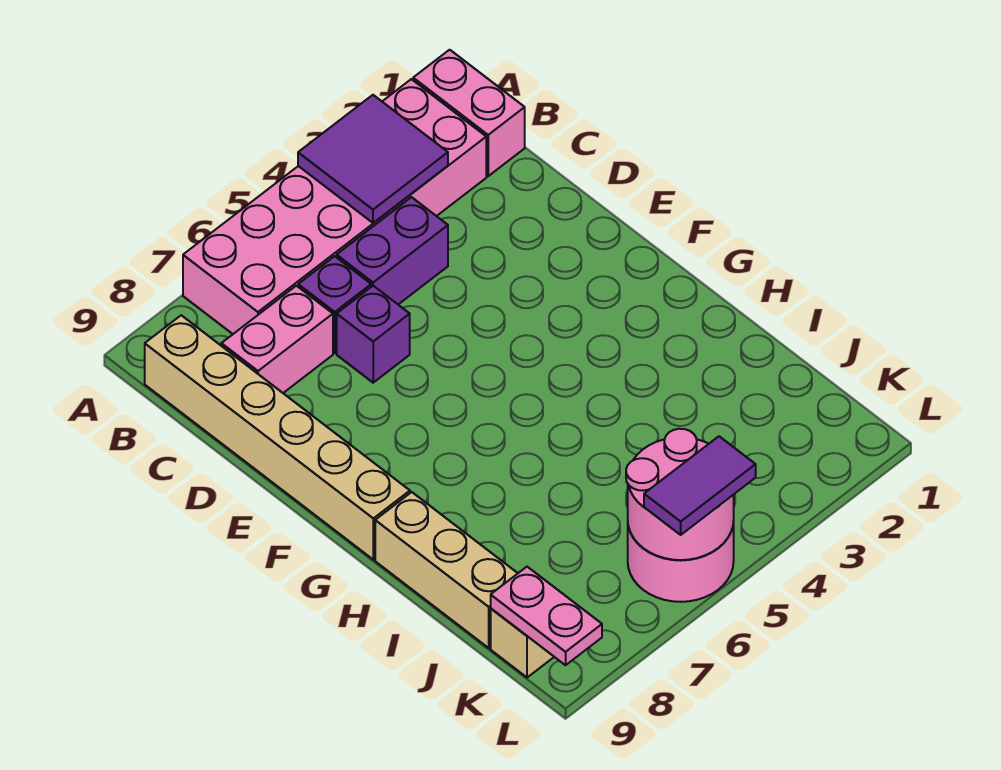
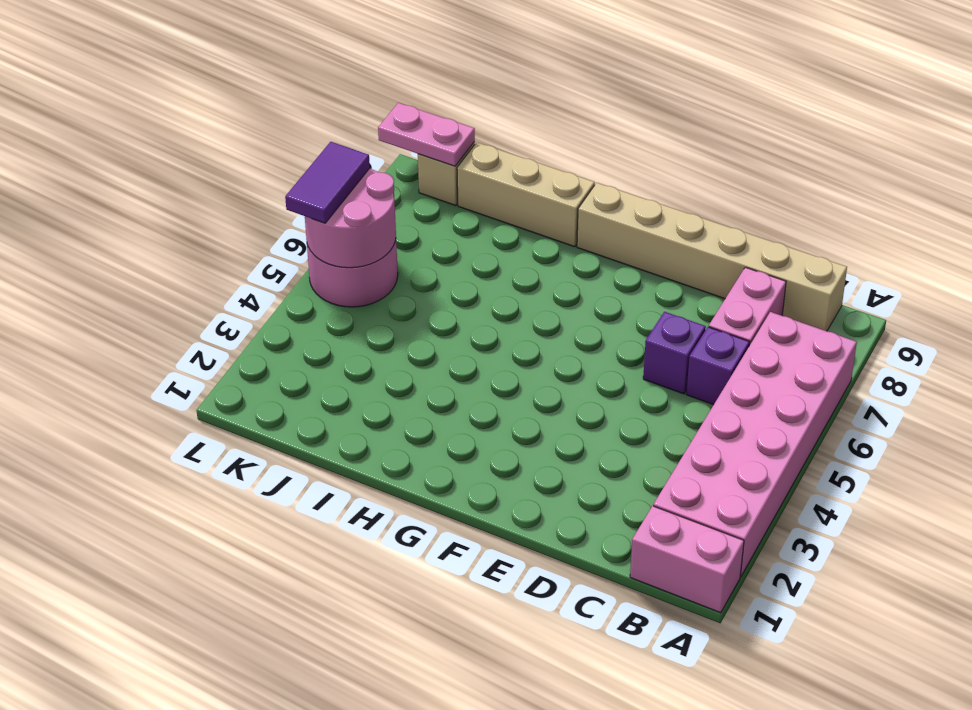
purple tile A3:B4 level 2 -> none
purple brick C4:C5 level 1 -> none

